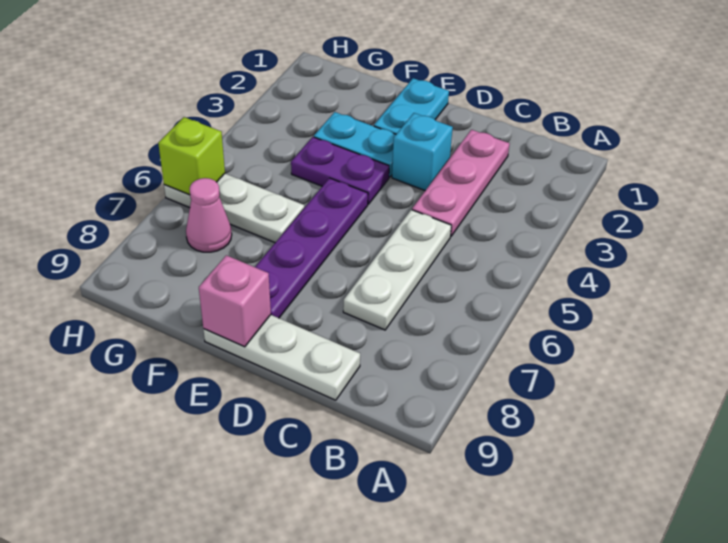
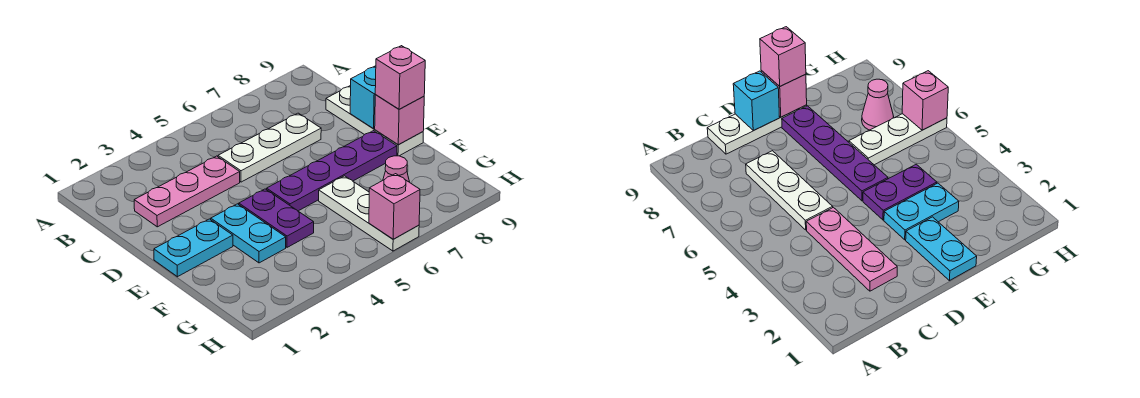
cyan brick D3 level 1 -> cyan brick D9 level 2
none -> pink brick E9 level 3
lime brick H6 level 2 -> pink brick H6 level 2

